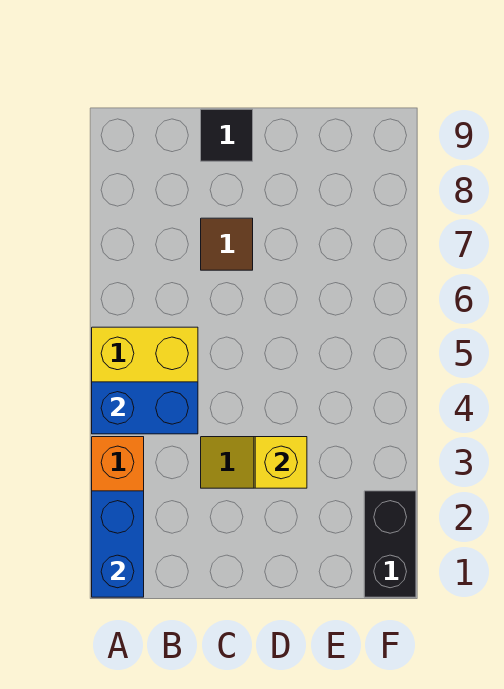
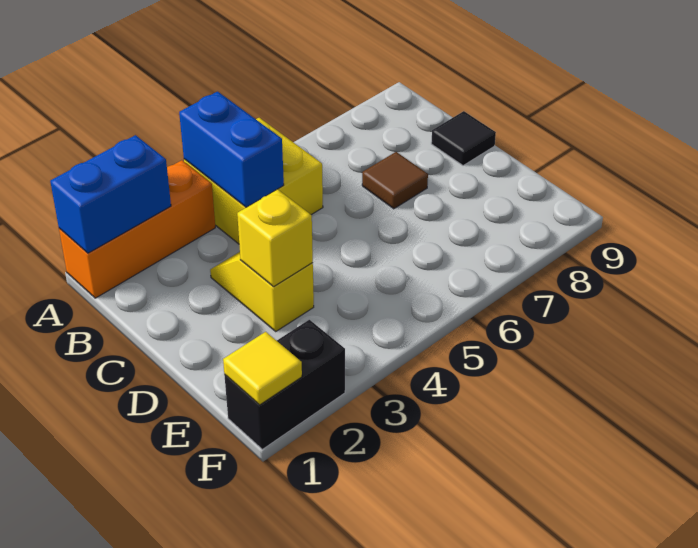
none -> yellow tile F1 level 2

